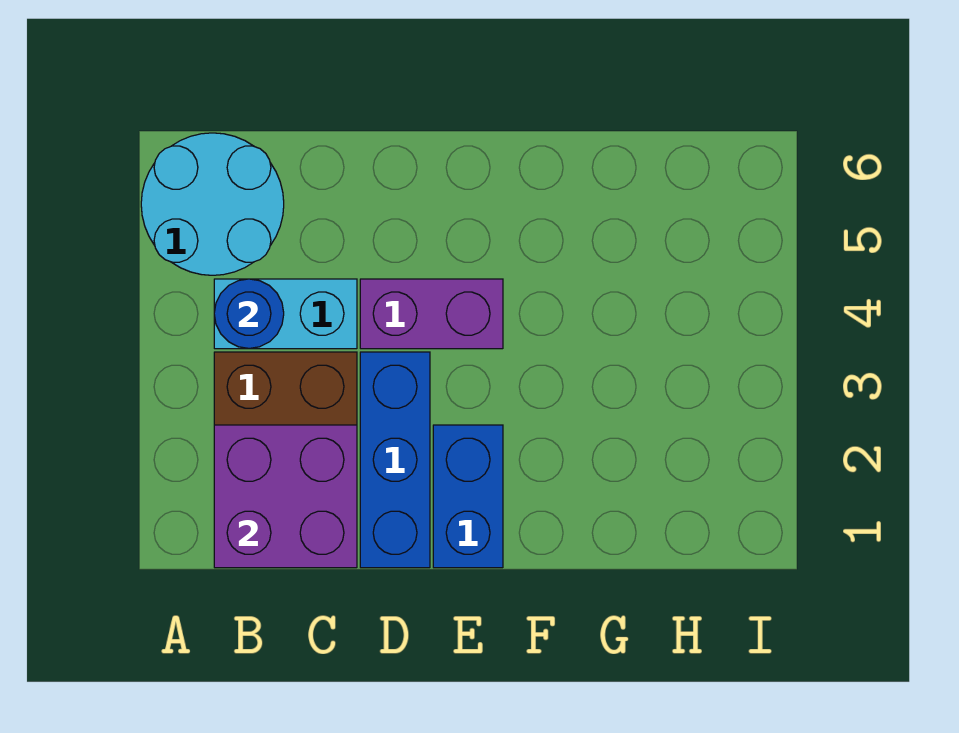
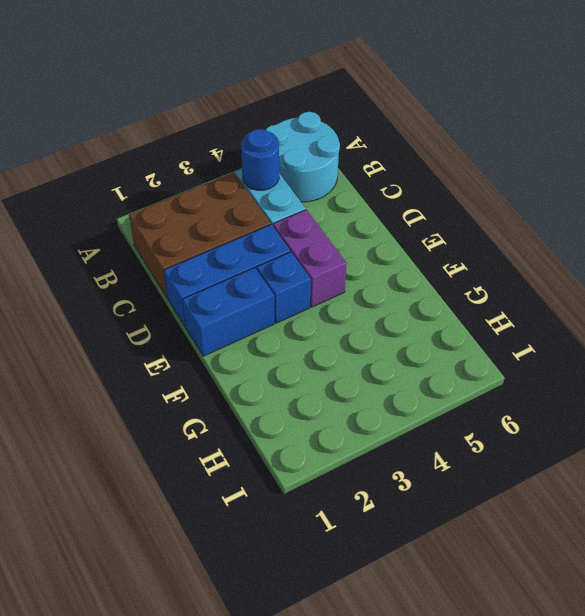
purple brick B1:C2 level 2 -> none
none -> blue brick E3 level 1

